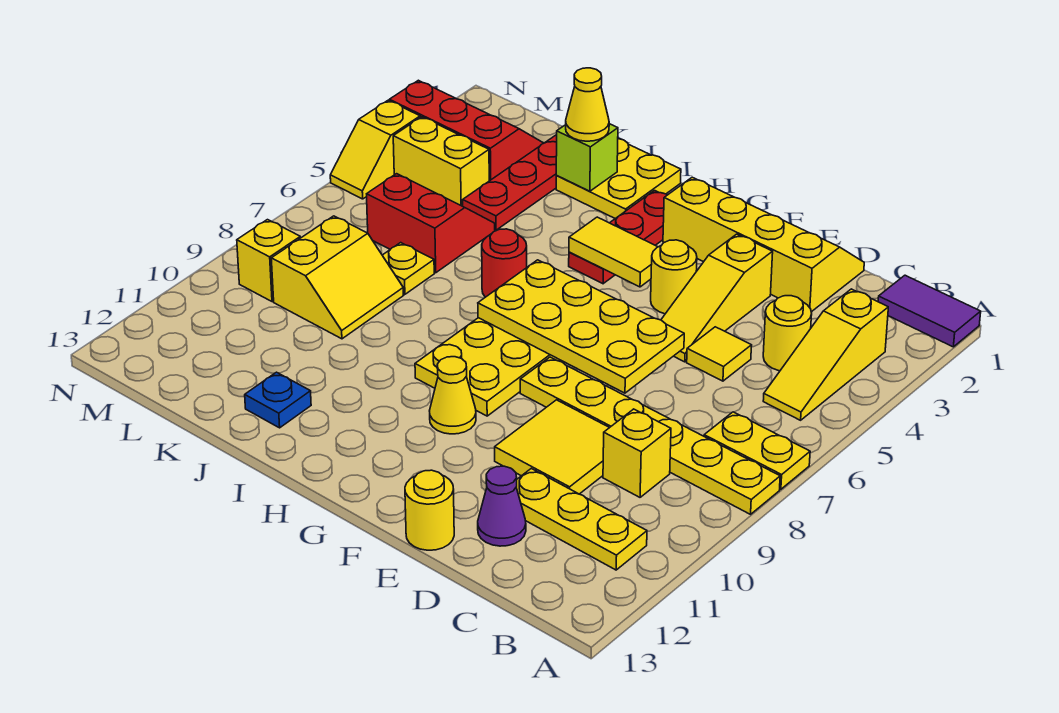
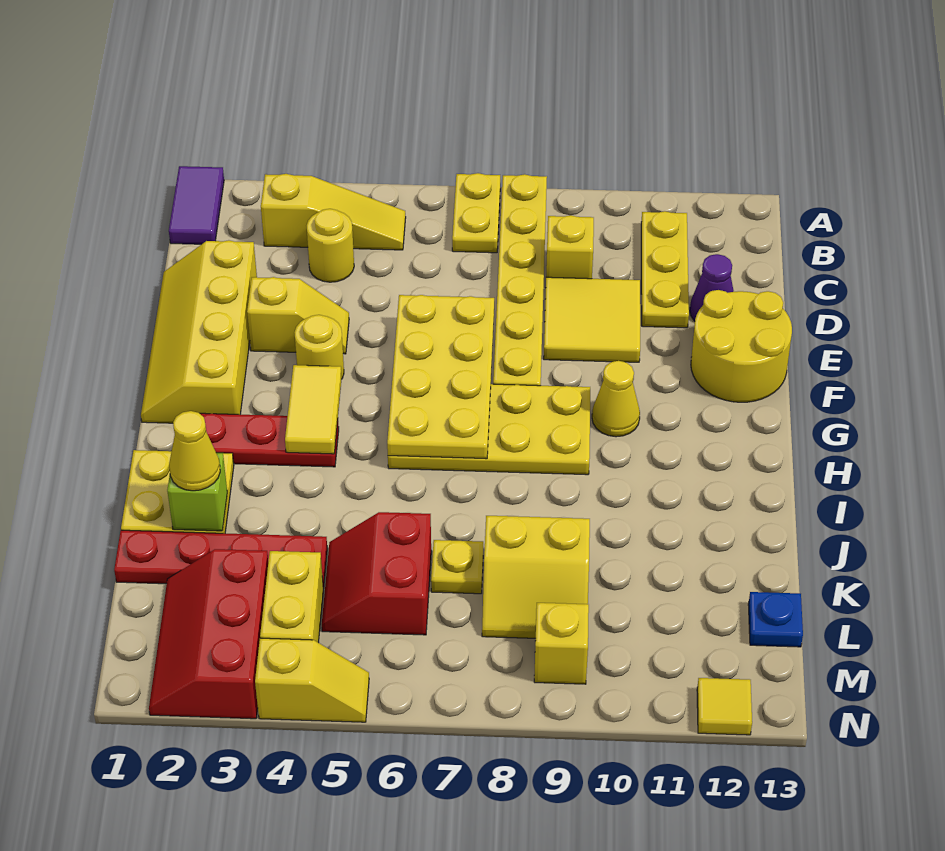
yellow tile D5 level 1 -> yellow tile N12 level 1
yellow slope E3:E5 level 1 top 3 -> yellow slope E3:E4 level 1 top 3
yellow round brick E13 level 1 -> yellow round brick E12:F13 level 1
red round brick I6 level 1 -> none
blue plate J12 level 1 -> blue plate L13 level 1
yellow slope K8:L9 level 1 top L -> yellow slope K8:L9 level 1 top K

